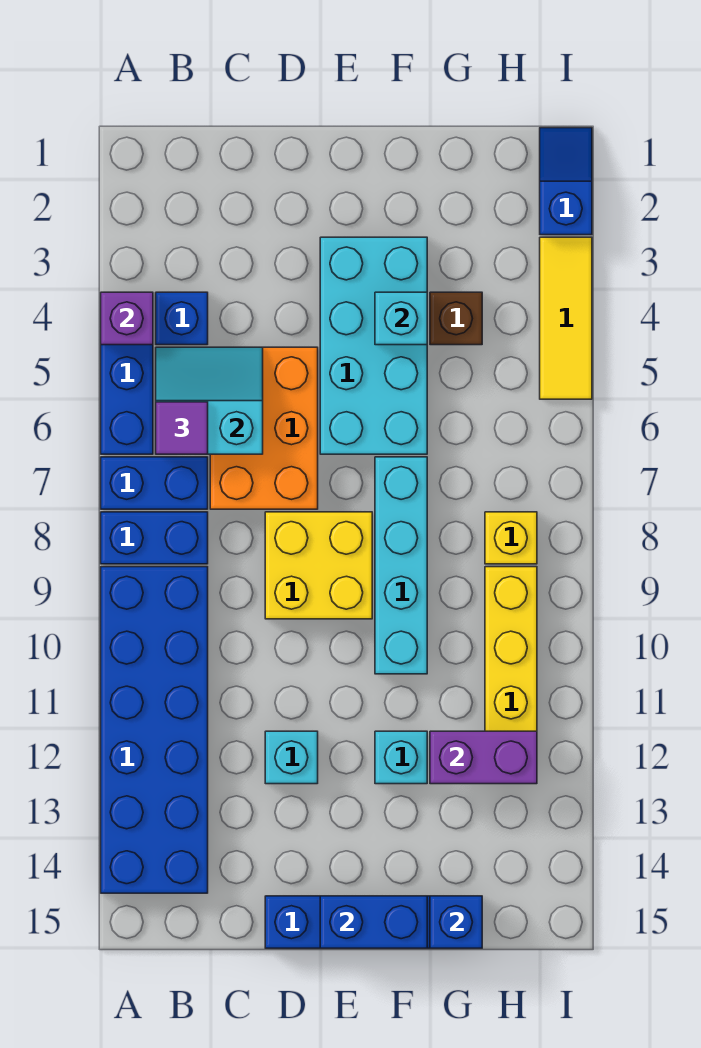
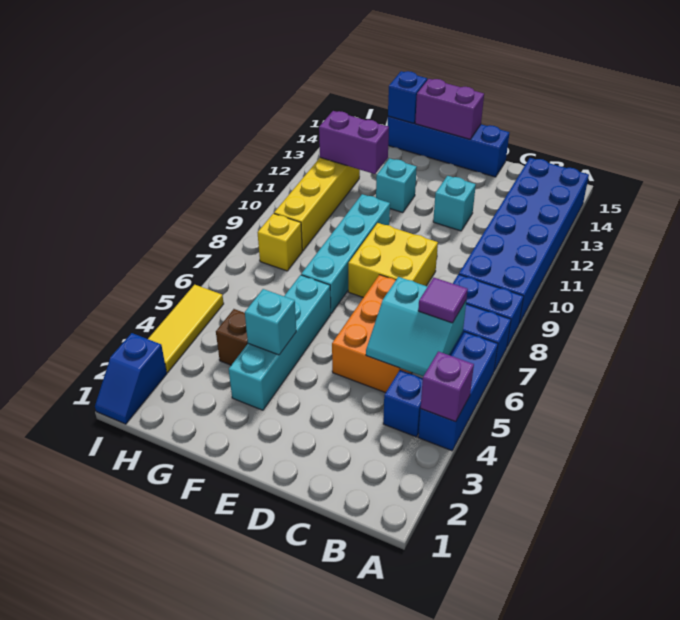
cyan brick E3:F6 level 1 -> cyan brick F3:F6 level 1
blue brick E15:F15 level 2 -> purple brick E15:F15 level 2

